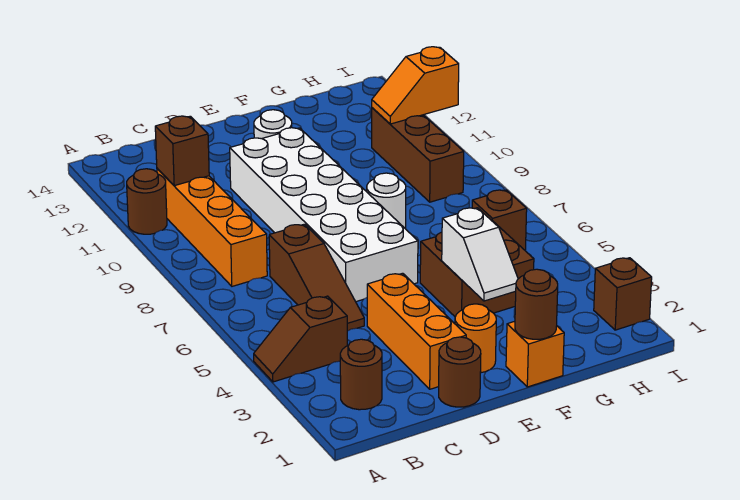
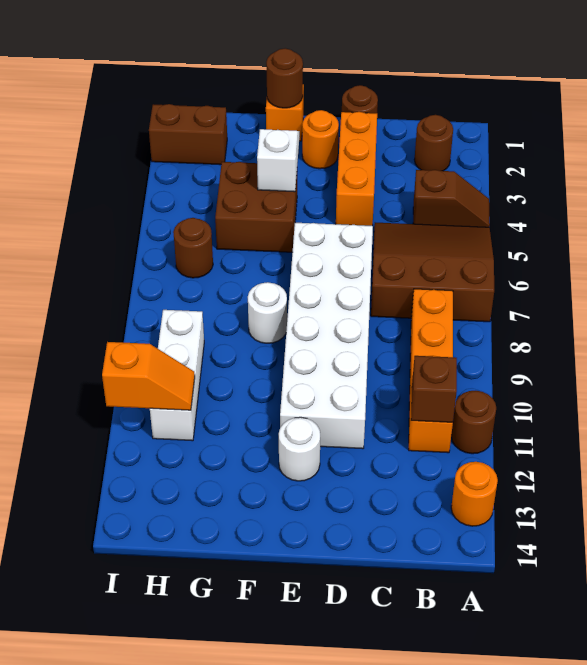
none -> orange round brick A13 level 1
brown slope C5:C7 level 1 top 7 -> brown slope A5:C7 level 1 top 7
brown brick H6 level 1 -> brown round brick H6 level 1
brown brick H9:H11 level 1 -> white brick H9:H11 level 1
brown brick I2 level 1 -> brown brick H2:I2 level 1

